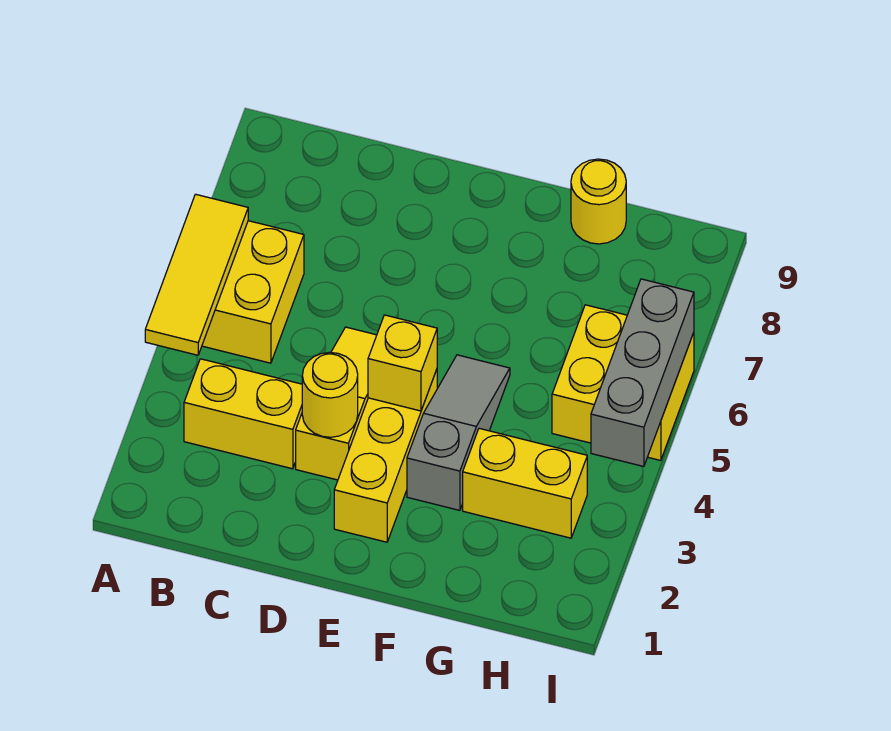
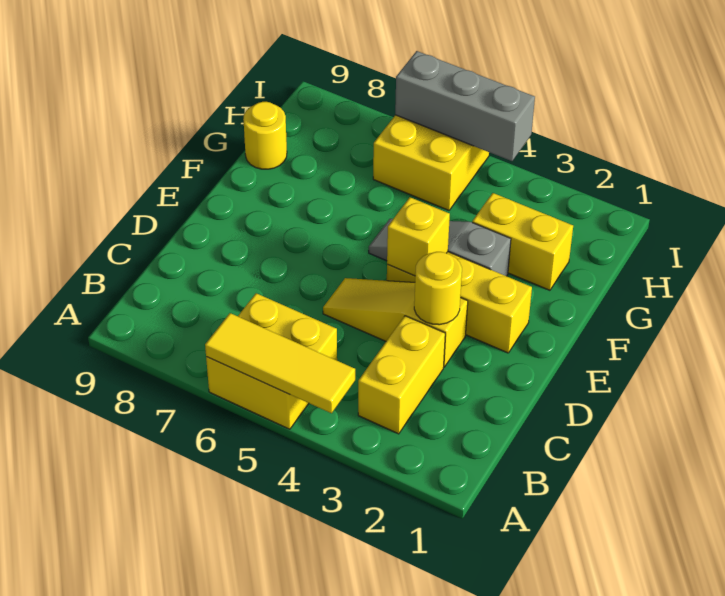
yellow brick G3:H3 level 1 -> yellow brick G2:G3 level 1

